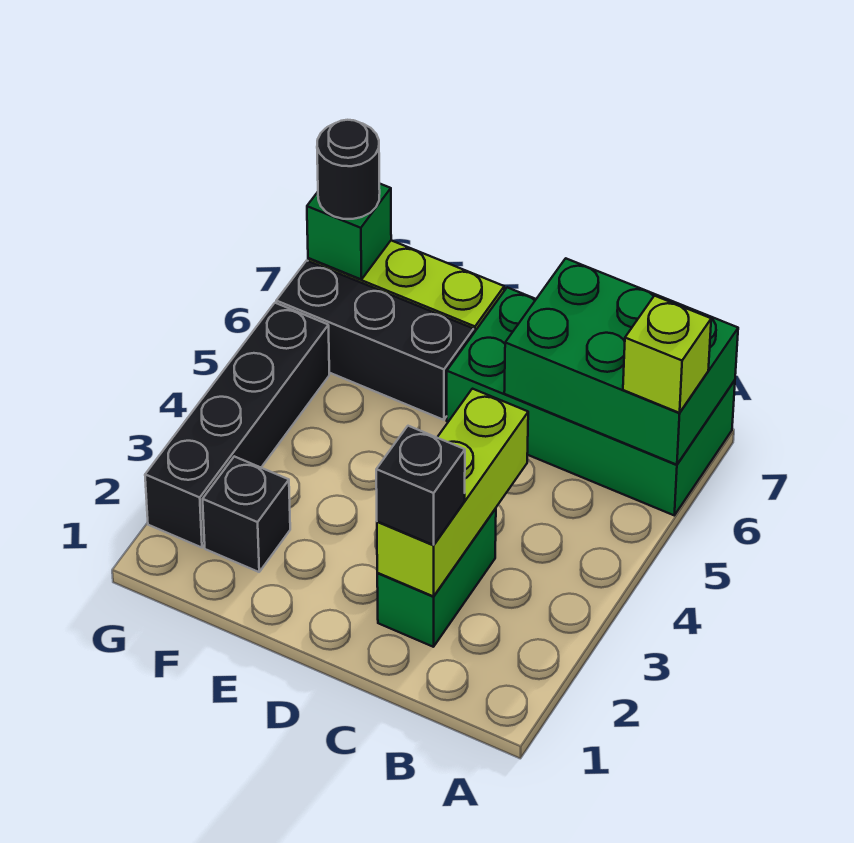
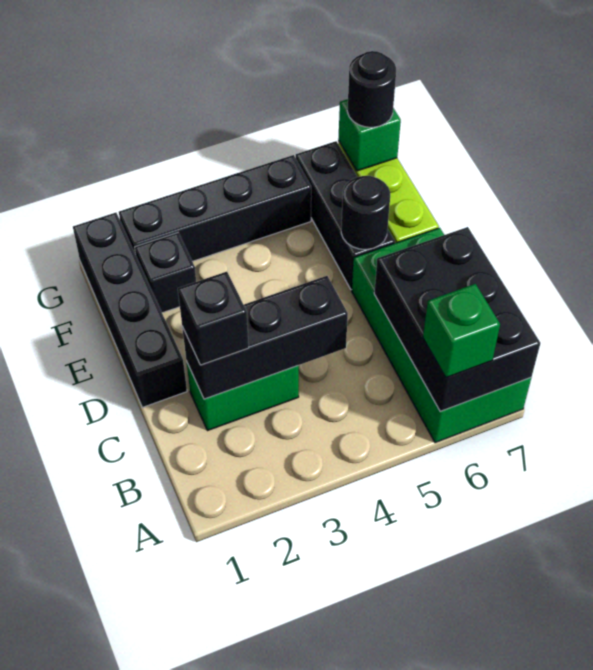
green brick A6:C7 level 2 -> black brick A6:C7 level 2
lime brick A6 level 3 -> green brick A6 level 3
lime brick C2:C4 level 2 -> black brick C2:C4 level 2
none -> black brick D1:G1 level 1
none -> black round brick E6 level 2

